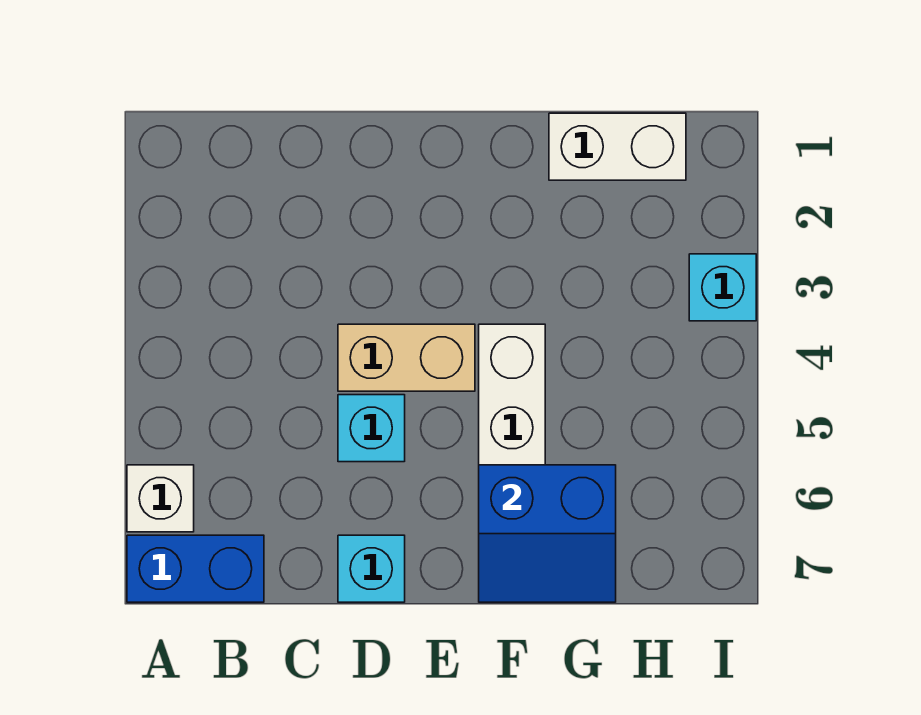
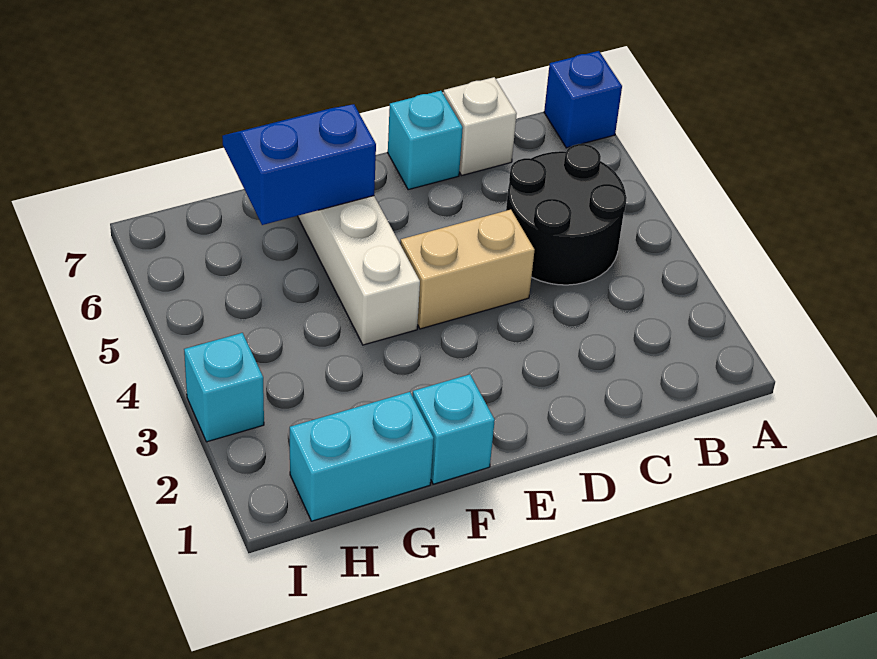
white brick A6 level 1 -> white brick C7 level 1
blue brick A7:B7 level 1 -> blue brick A7 level 1
none -> black round brick B4:C5 level 1
cyan brick D5 level 1 -> cyan brick F1 level 1
white brick G1:H1 level 1 -> cyan brick G1:H1 level 1

